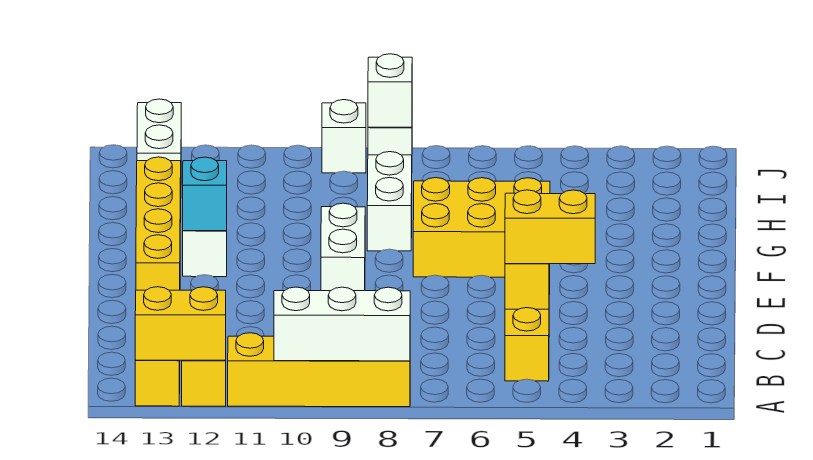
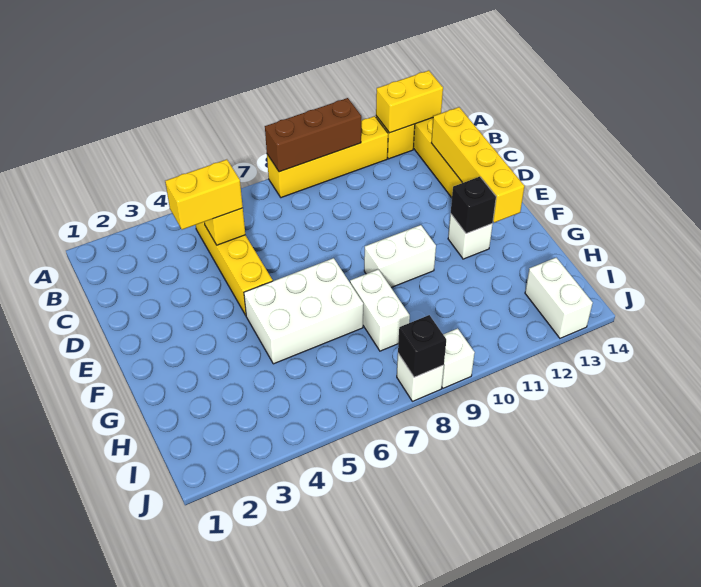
white brick A8:A10 level 2 -> brown brick A8:A10 level 2
white brick E9:F9 level 1 -> white brick F9:F10 level 1
yellow brick F5:G7 level 1 -> white brick F5:G7 level 1
cyan brick F12 level 2 -> black brick F12 level 2
white brick J8 level 2 -> black brick J8 level 2

